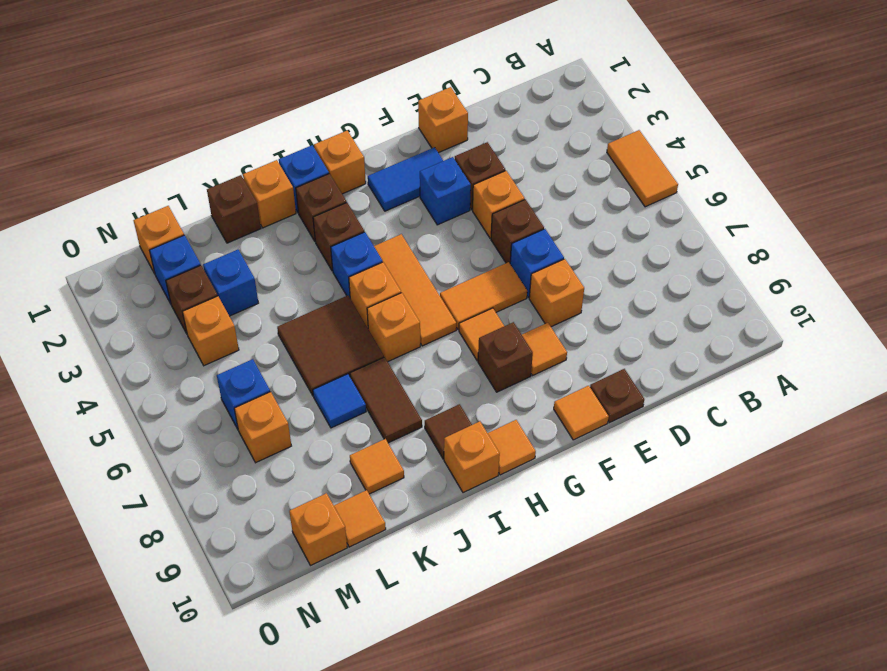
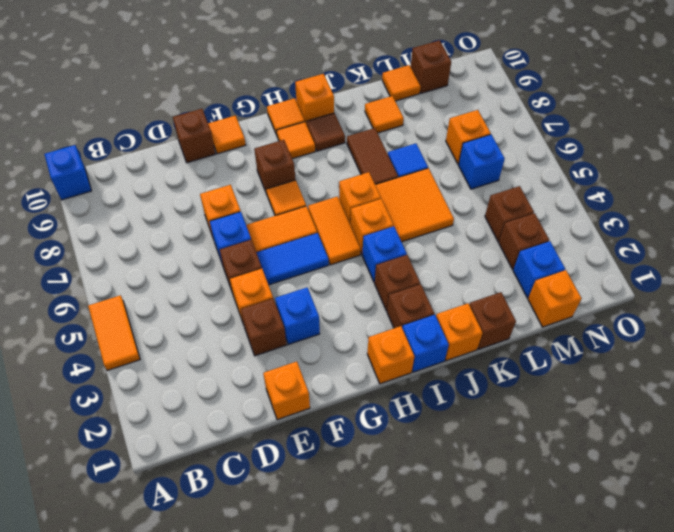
brown plate E10 level 1 -> brown brick E10 level 1
blue tile F2:G2 level 1 -> blue tile F5:G5 level 1
orange tile F8 level 1 -> orange tile H9 level 1
orange tile H4:H6 level 1 -> orange tile H5:H6 level 1
brown tile J5:K6 level 1 -> orange tile J5:K6 level 1
blue brick L3 level 1 -> blue brick A10 level 1
orange brick M4 level 1 -> brown brick M4 level 1
orange brick M10 level 1 -> brown brick M10 level 1

